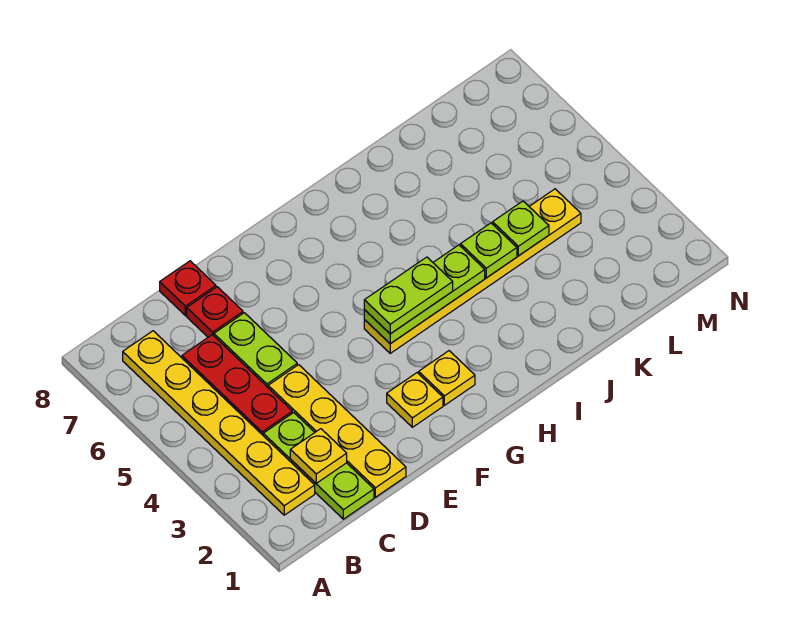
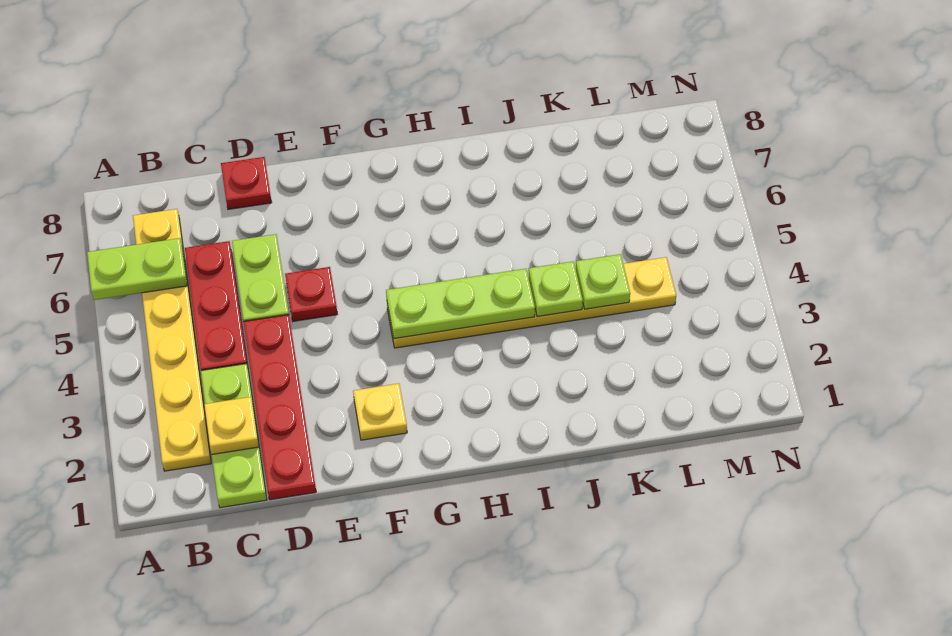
yellow plate D1:D4 level 1 -> red plate D1:D4 level 1
red plate D7 level 1 -> red plate E5 level 1
yellow plate G2 level 1 -> none
lime plate G4:H4 level 3 -> lime plate A6:B6 level 2

